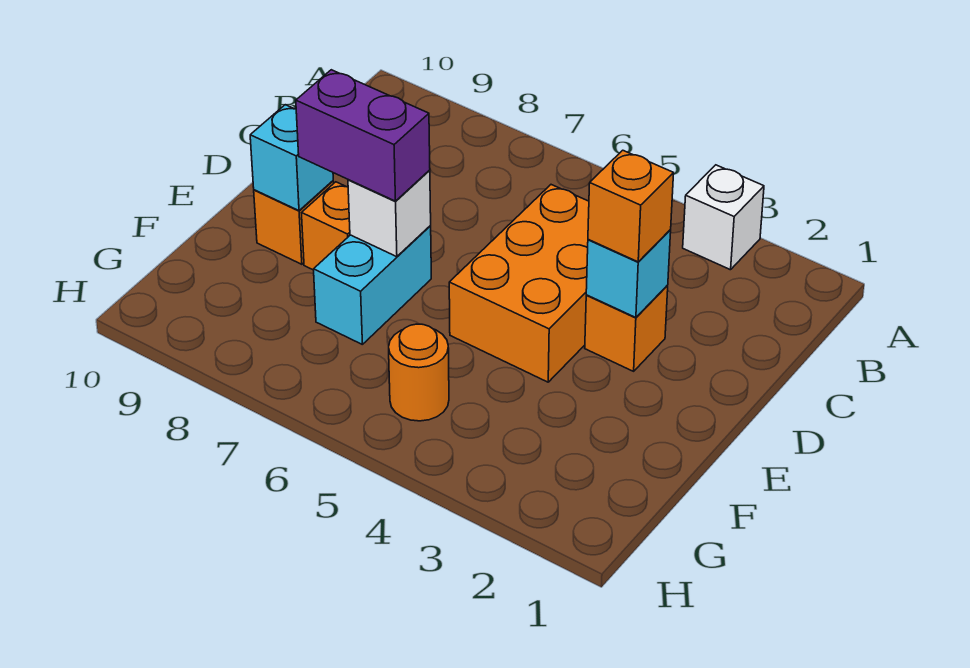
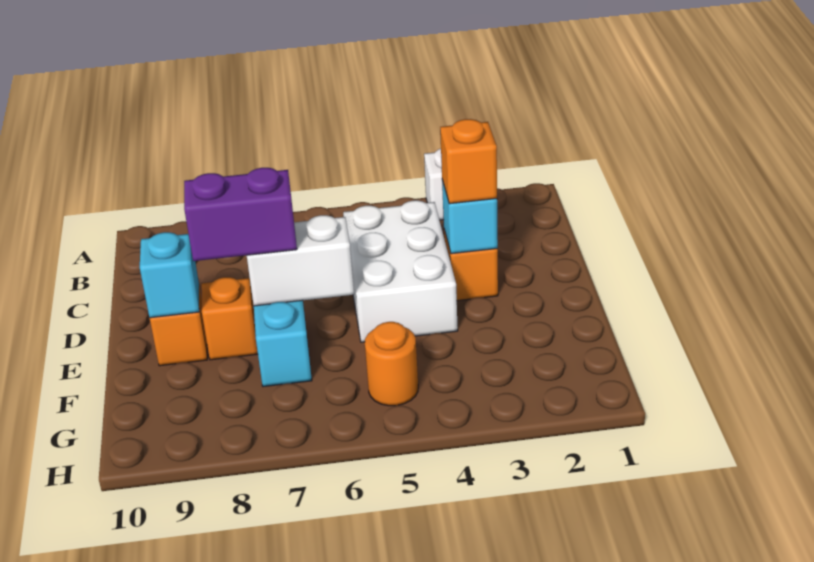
orange brick C4:E5 level 1 -> white brick C4:E5 level 1
white brick E7 level 2 -> white brick E6:E7 level 2

